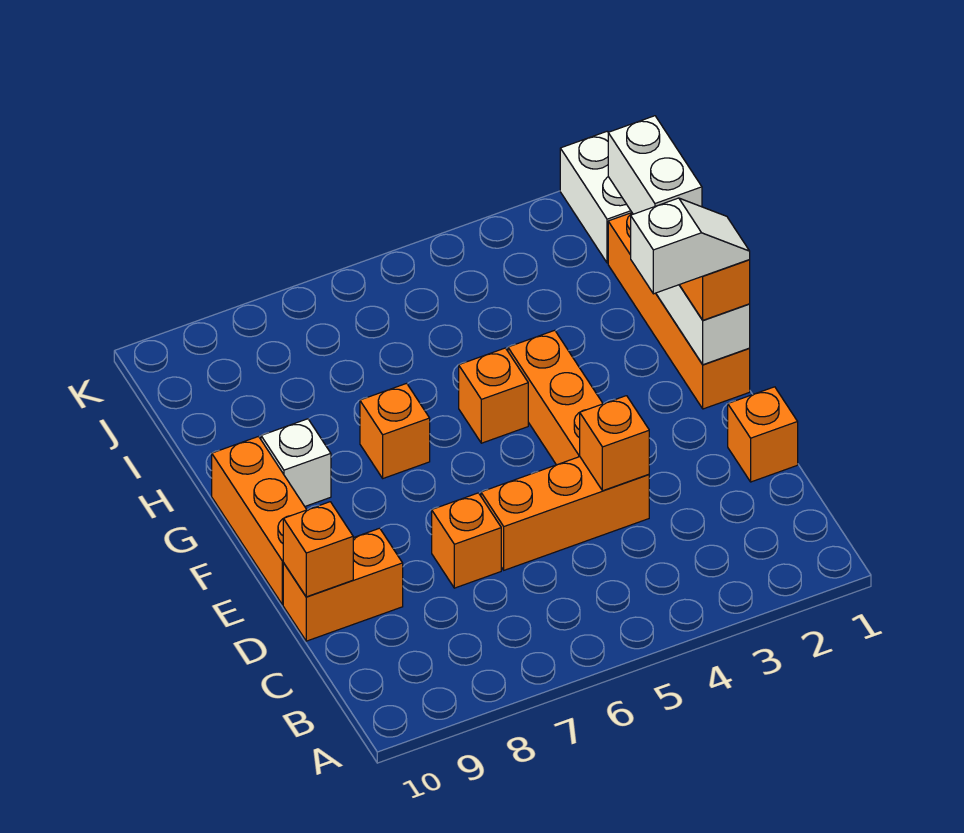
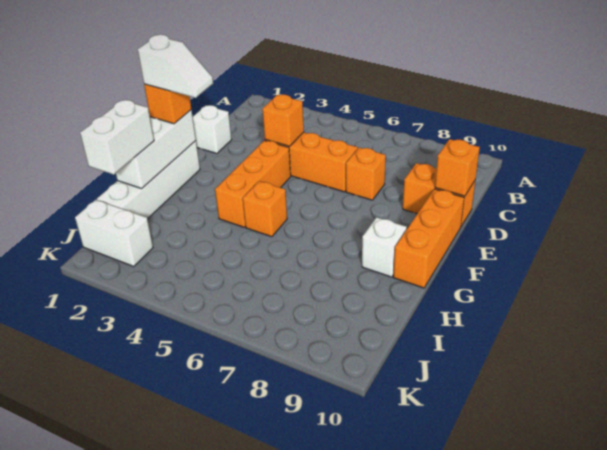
orange brick D1 level 1 -> white brick D1 level 1
orange brick F1:I1 level 1 -> white brick F1:I1 level 1
white slope F1:F2 level 4 top 2 -> white slope F1:F2 level 4 top 1
orange brick G7 level 1 -> none
white brick J1:K1 level 1 -> white brick J1:J2 level 1

